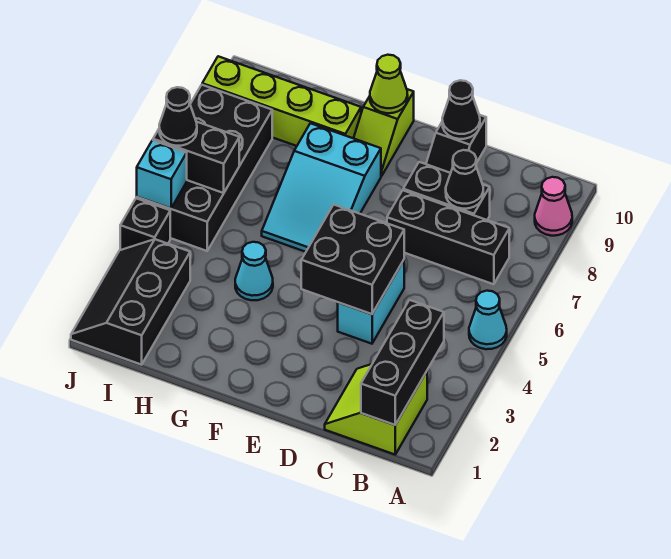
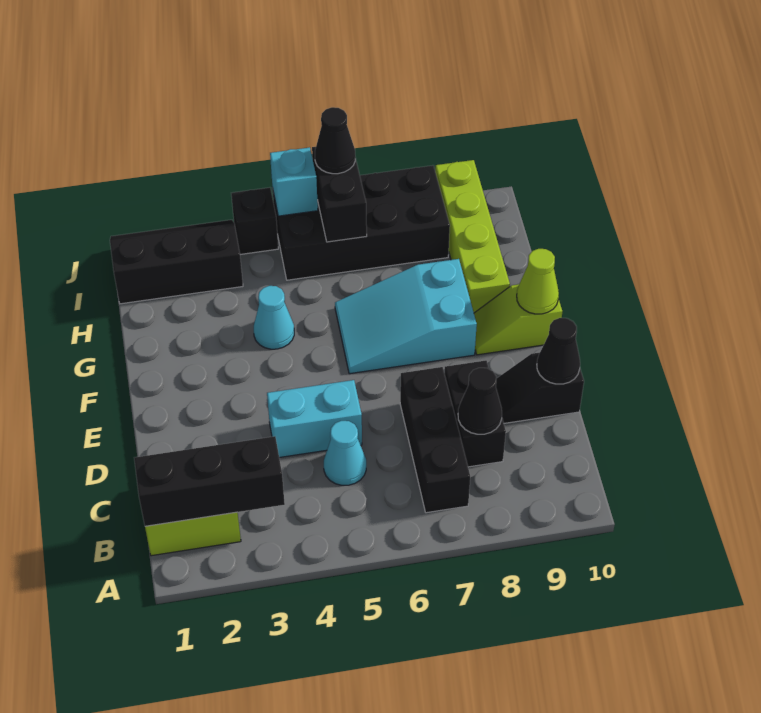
cyan cone A5 level 1 -> cyan cone C5 level 1
pink cone A9 level 1 -> none
black brick D4:E5 level 2 -> none

